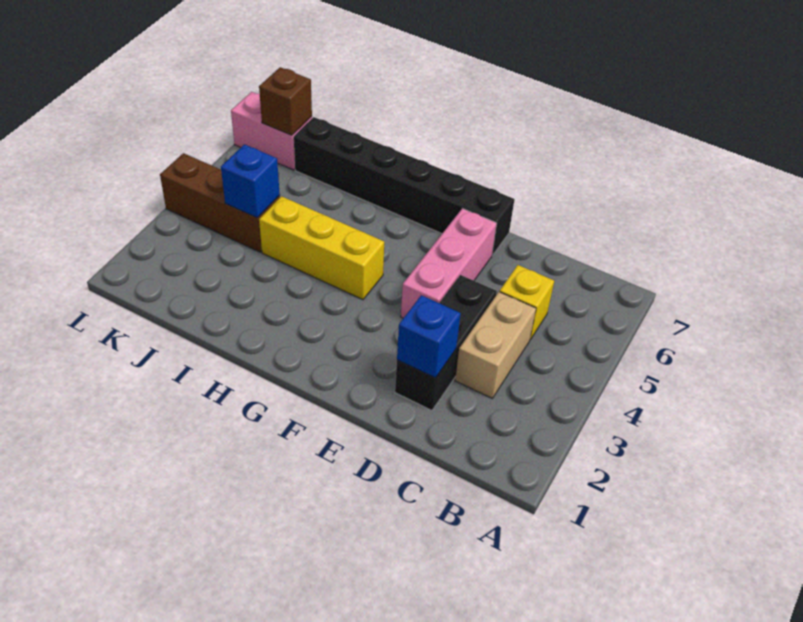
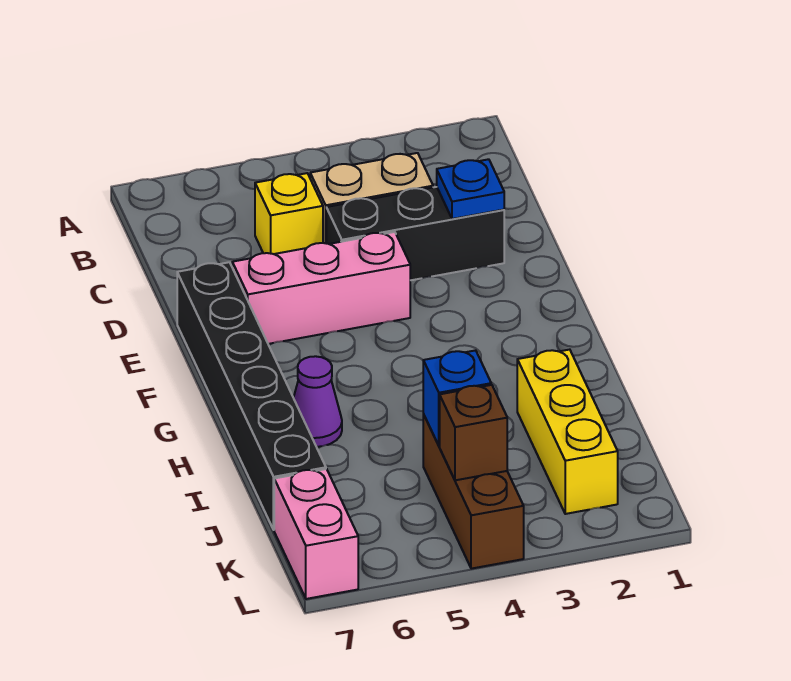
blue brick D2 level 2 -> blue plate D2 level 2
yellow brick G4:I4 level 1 -> yellow brick I2:K2 level 1
none -> purple cone H6 level 1
brown brick K7 level 2 -> brown brick K4 level 2

